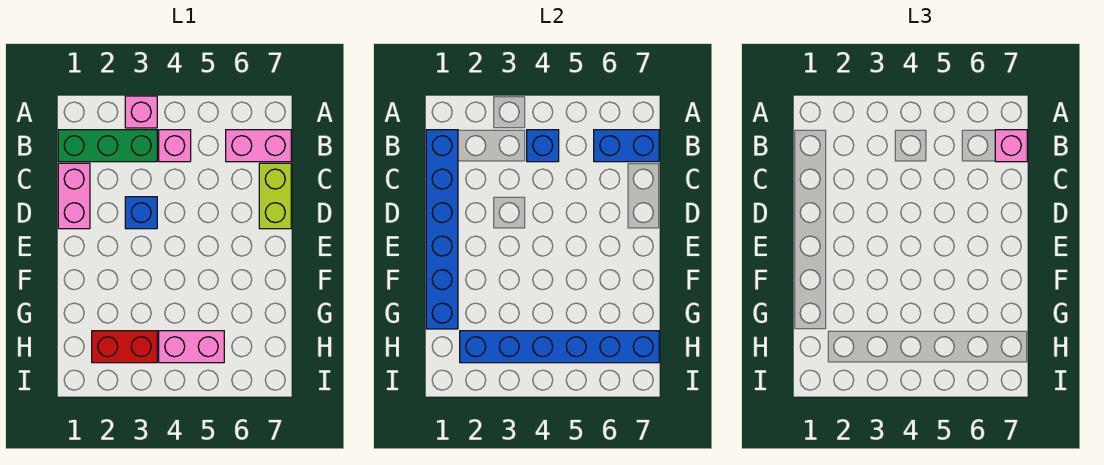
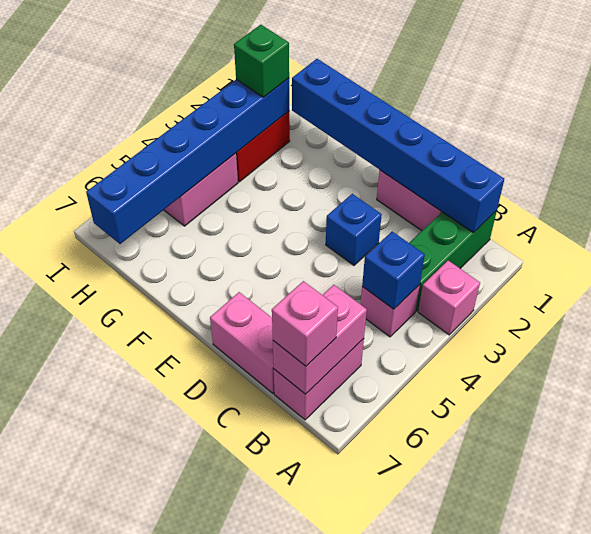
blue brick B6:B7 level 2 -> pink brick B6:B7 level 2
lime brick C7:D7 level 1 -> pink brick C7:D7 level 1
none -> green brick H2 level 3

